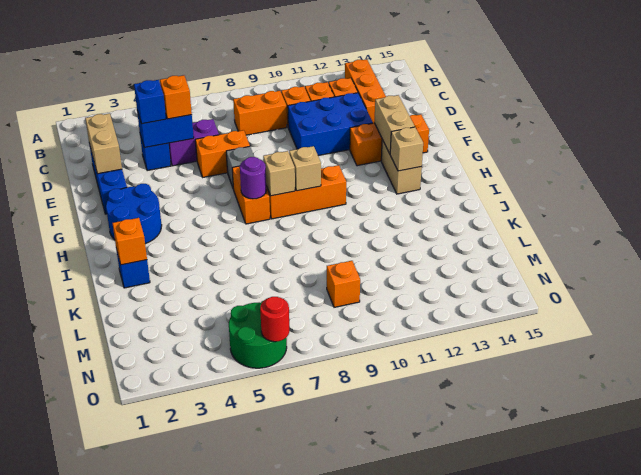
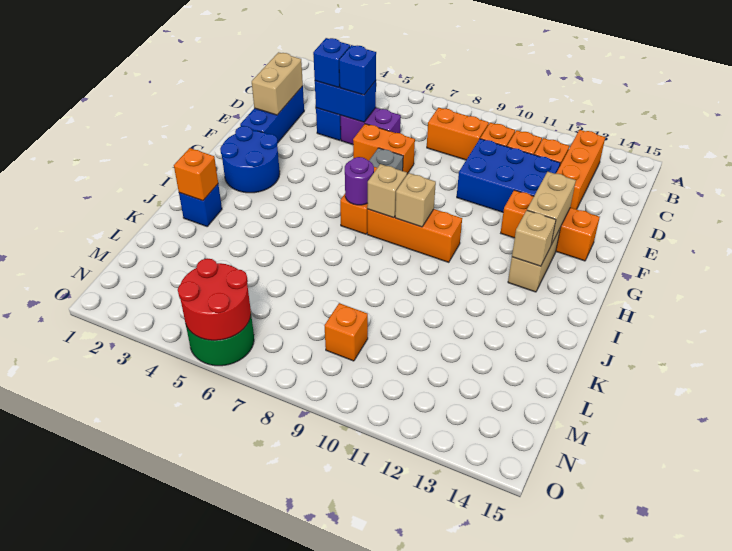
orange brick D5 level 3 -> blue brick D5 level 3
red round brick O6 level 2 -> red round brick N5:O6 level 2

